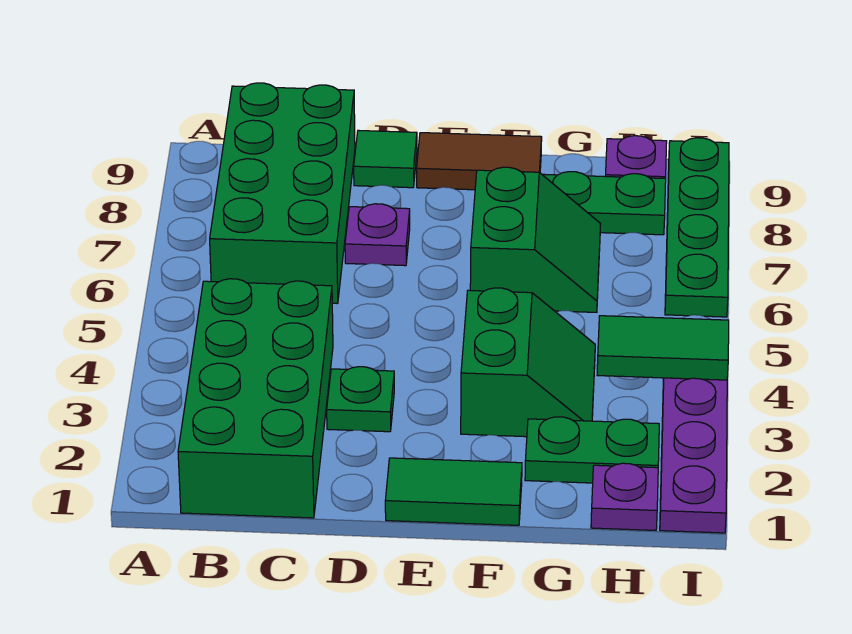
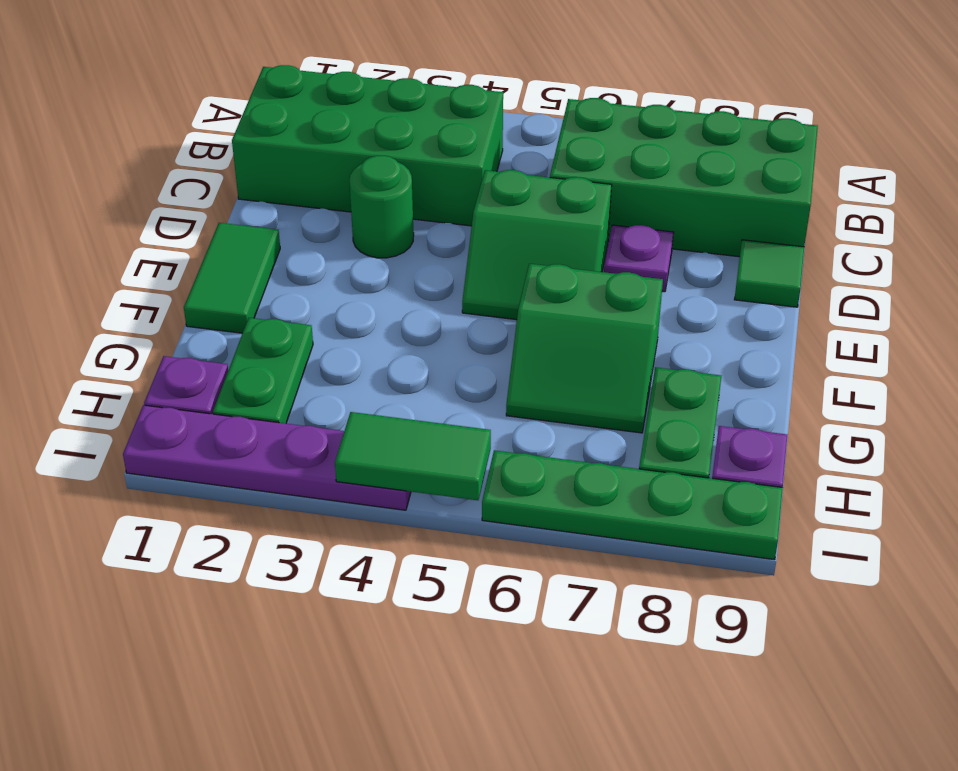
green plate D3 level 1 -> green round brick D3 level 1
brown tile E9:F9 level 1 -> none
green slope F3:G4 level 1 top F -> green slope D5:E6 level 1 top D
green tile H4:I4 level 2 -> green tile I4:I5 level 2

